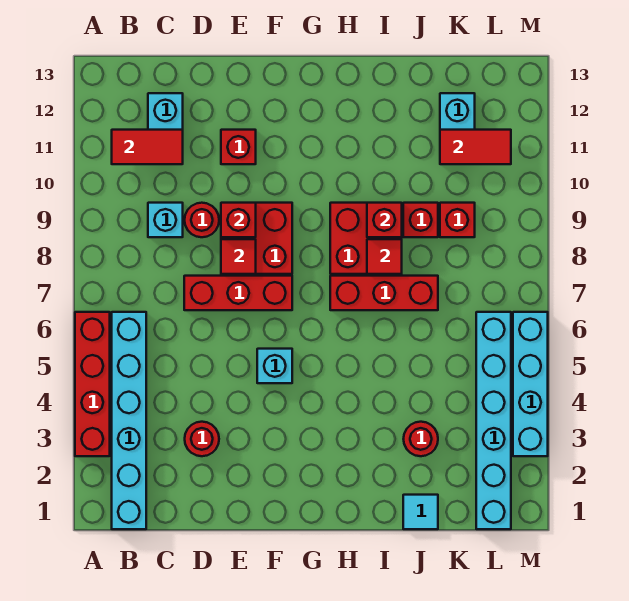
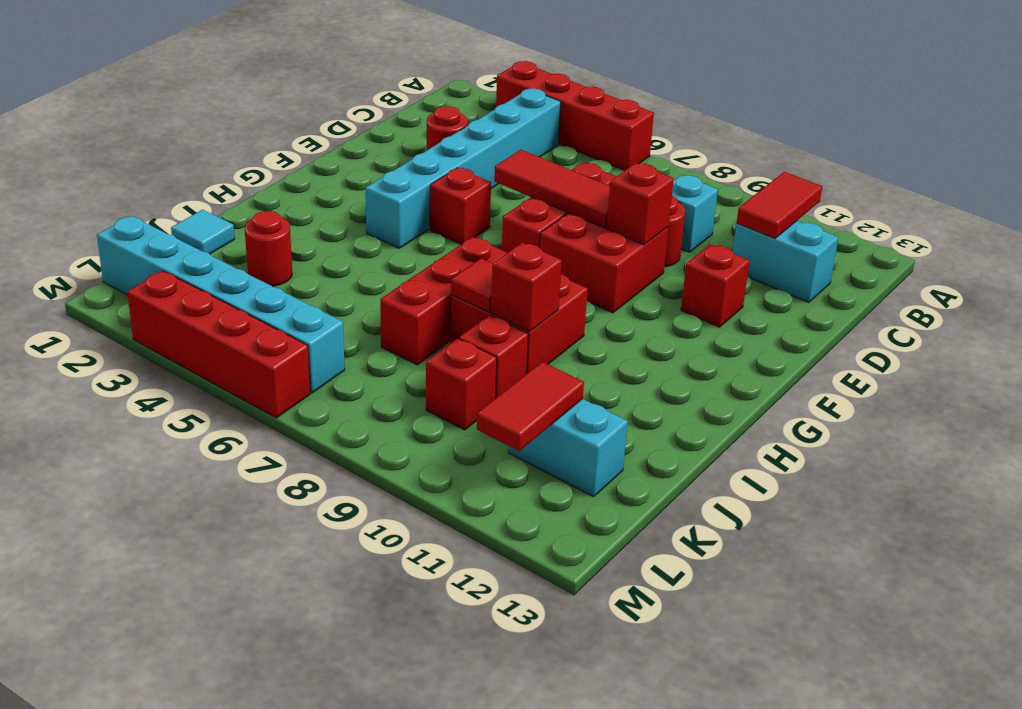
cyan brick B1:B6 level 1 -> cyan brick B4:G4 level 1
red tile E8 level 2 -> red tile E6:E8 level 2
cyan brick F5 level 1 -> red brick F5 level 1
cyan brick M3:M6 level 1 -> red brick M3:M6 level 1

